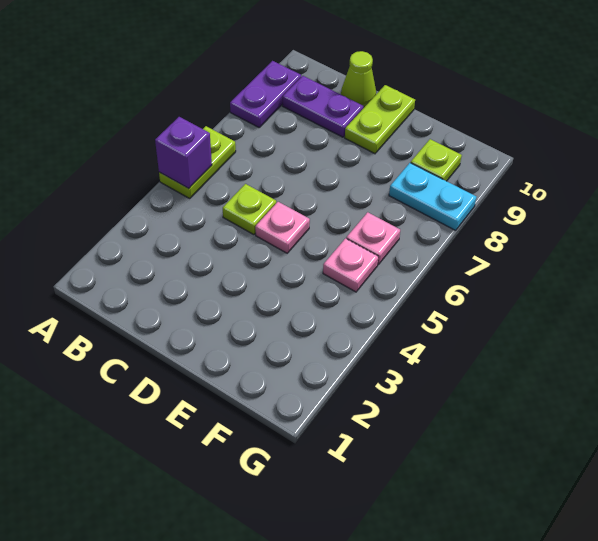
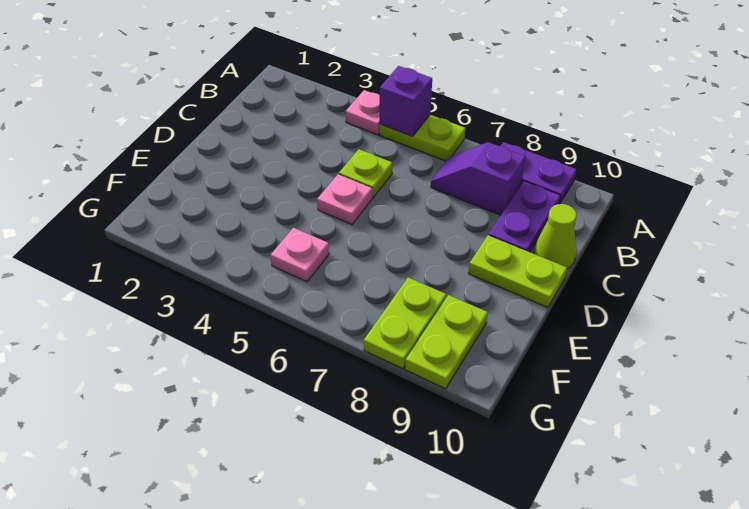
none -> purple slope B7:B8 level 1 top 8
pink plate F6 level 1 -> pink plate A4 level 1
cyan plate F8:G8 level 1 -> lime plate F8:G8 level 1
lime plate F9 level 1 -> lime plate F9:G9 level 1

